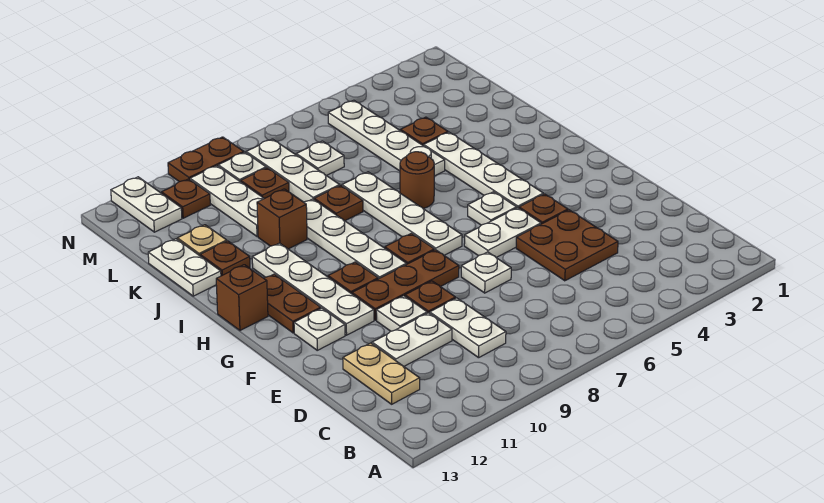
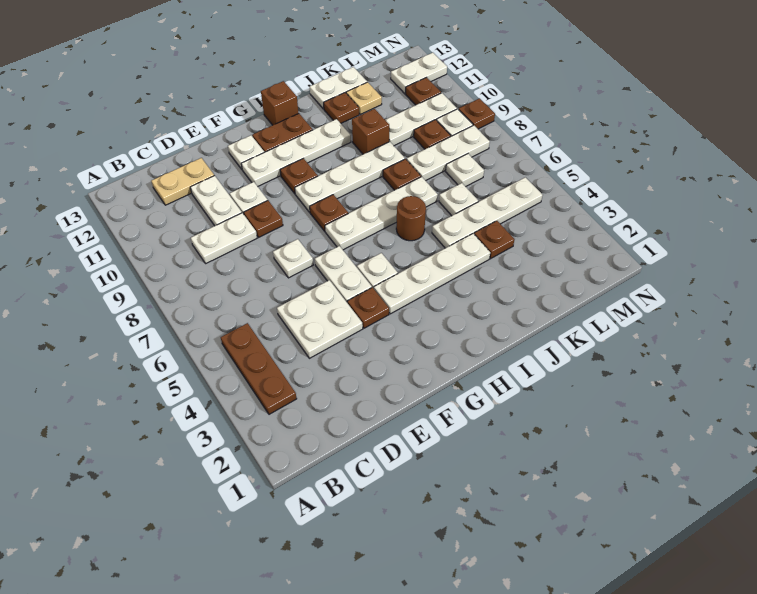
brown plate D4:E5 level 1 -> white plate D4:E5 level 1
brown plate F8:F10 level 1 -> brown plate B3:B5 level 1
none -> white plate K6 level 1
brown plate N9:N10 level 1 -> brown plate N9 level 1

